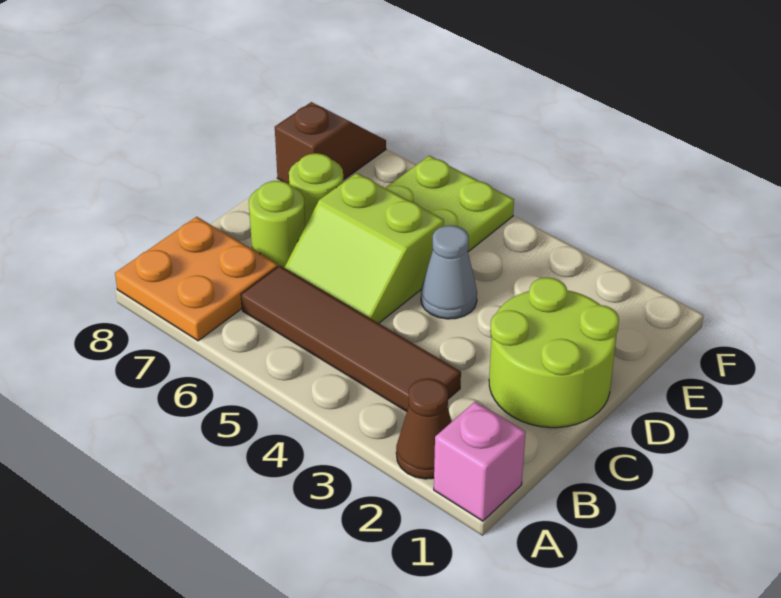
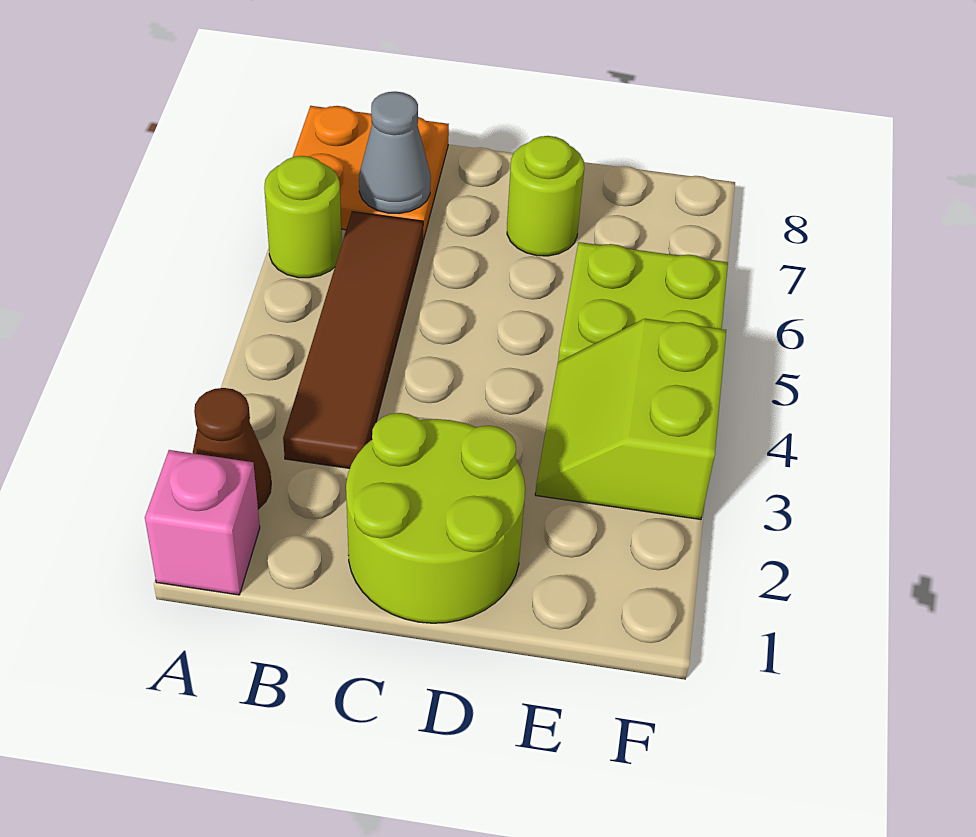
lime slope C5:D6 level 1 top D -> lime slope E3:F4 level 1 top F
lime round brick C7 level 1 -> lime round brick A6 level 1
grey cone D4 level 1 -> grey cone B7 level 2
brown slope E8:F8 level 1 top E -> none

